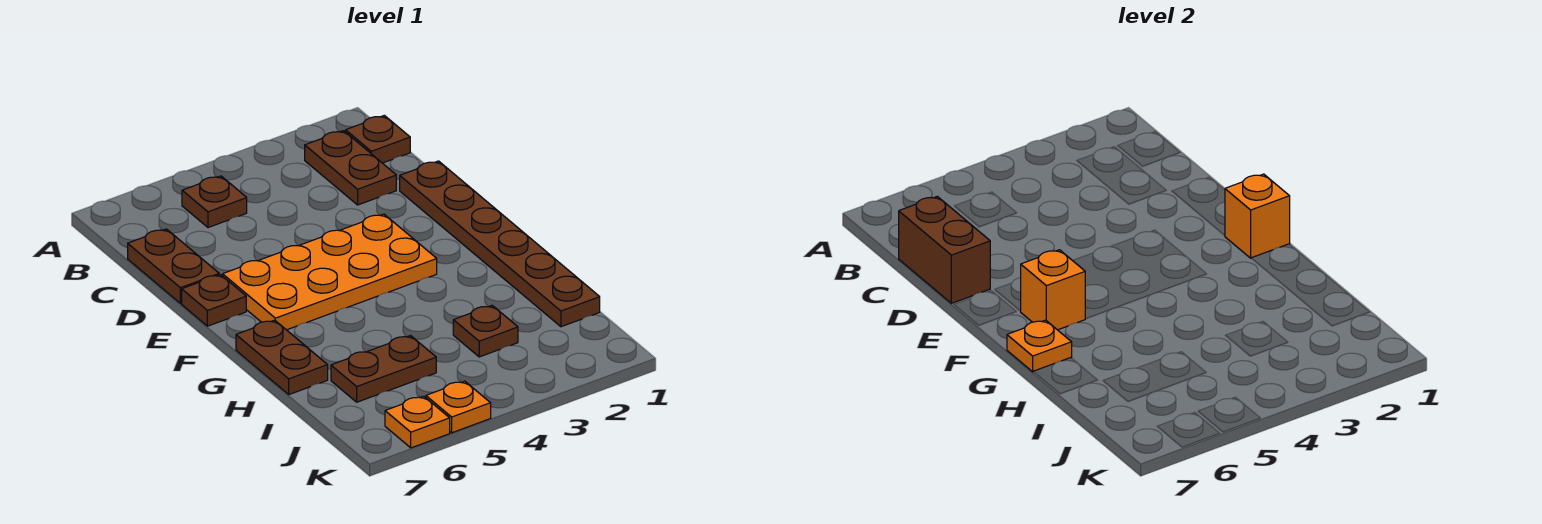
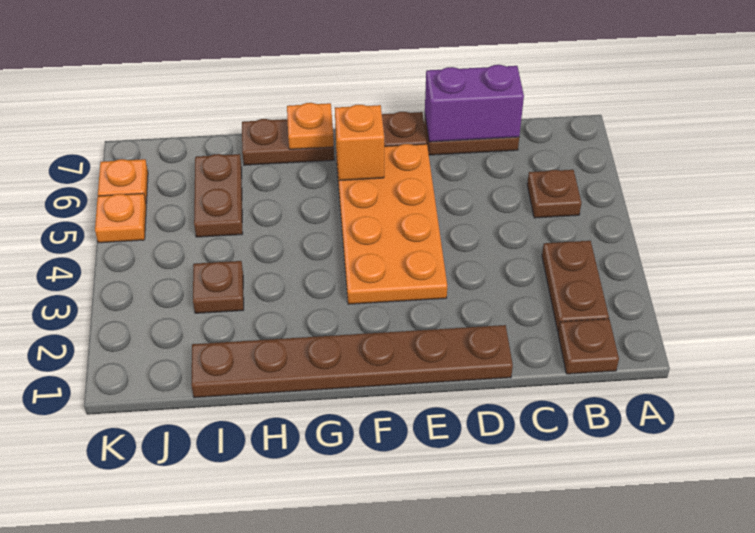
brown plate B2:C2 level 1 -> brown plate B2:B3 level 1
brown brick C7:D7 level 2 -> purple brick C7:D7 level 2
orange brick F1 level 2 -> none

